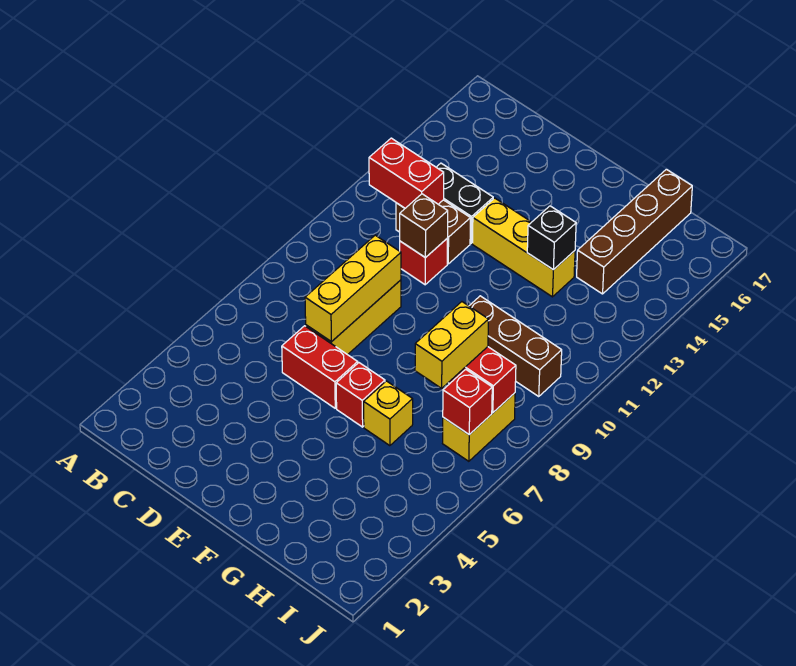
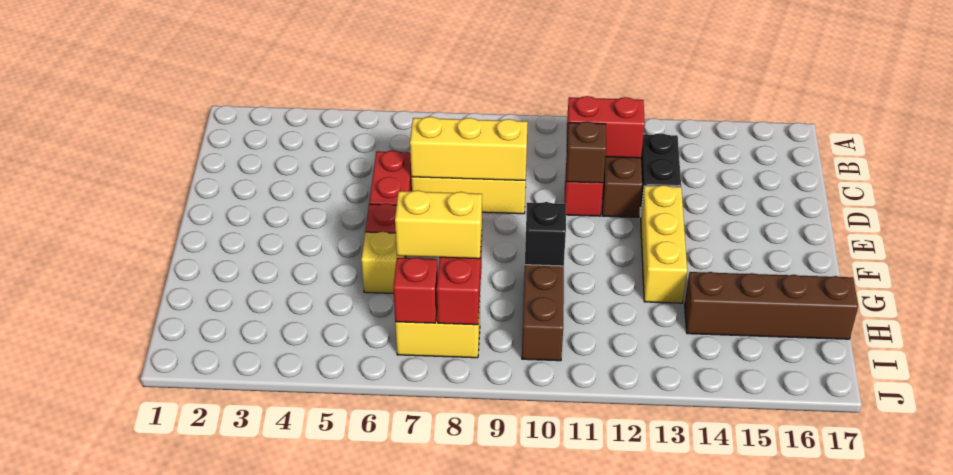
red brick B12:C12 level 2 -> red brick C11:C12 level 2
black brick G13 level 2 -> black brick G10 level 2

